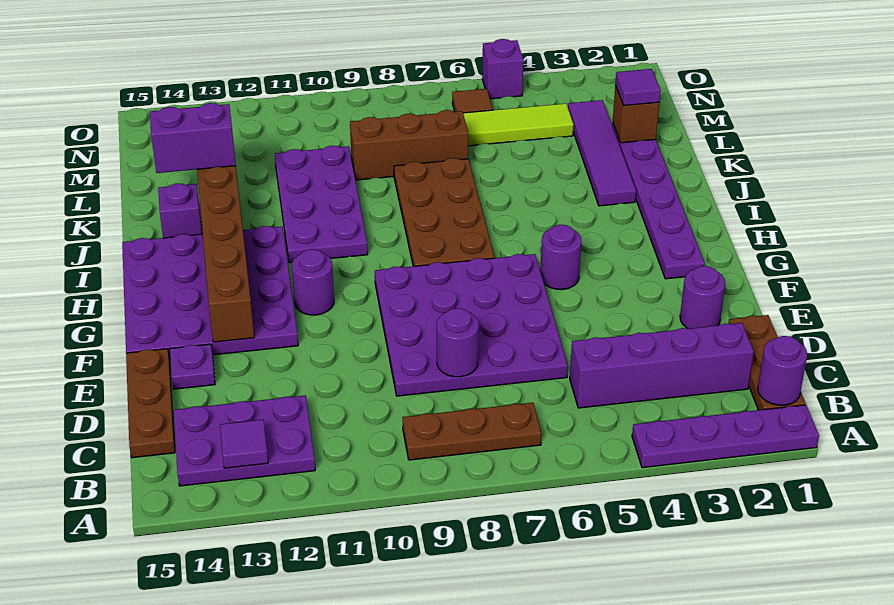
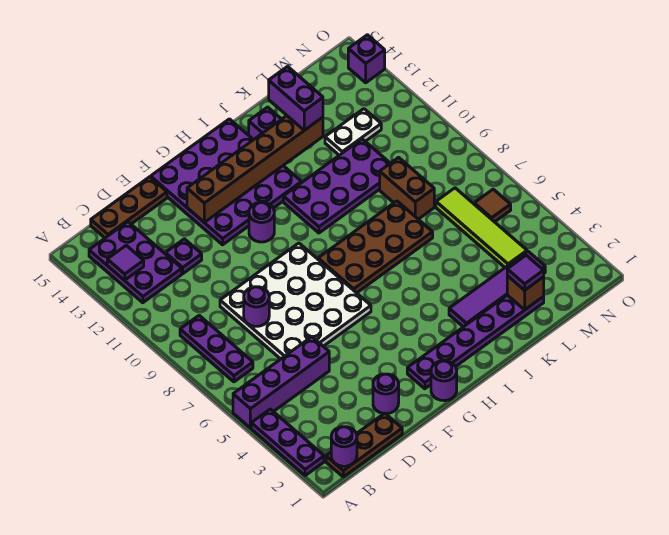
purple plate A1:A4 level 1 -> purple plate A2:A4 level 1
brown plate B7:B9 level 1 -> purple plate B7:B9 level 1
purple brick C2:C5 level 1 -> purple brick A5:D5 level 1
purple plate D6:G9 level 1 -> white plate D6:G9 level 1
purple plate E14 level 1 -> purple plate D12 level 1
purple round brick G5 level 1 -> purple round brick G1 level 1
brown brick L7:L9 level 1 -> brown brick L8:L9 level 1
none -> white plate L12:M12 level 1
purple brick O5 level 1 -> purple brick O14 level 1

